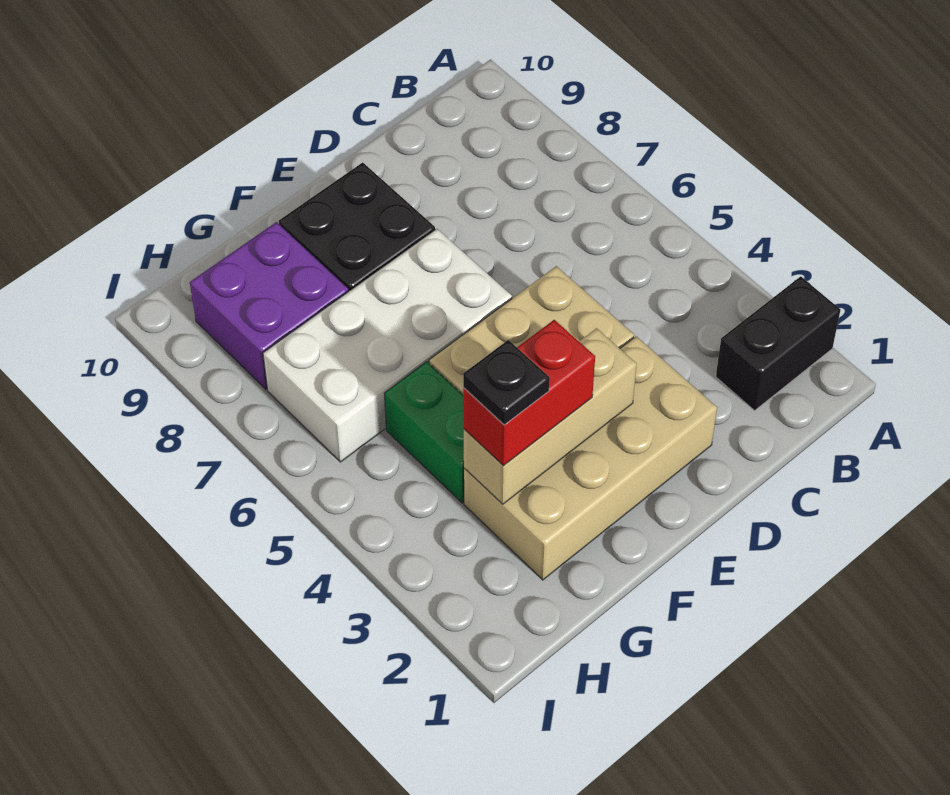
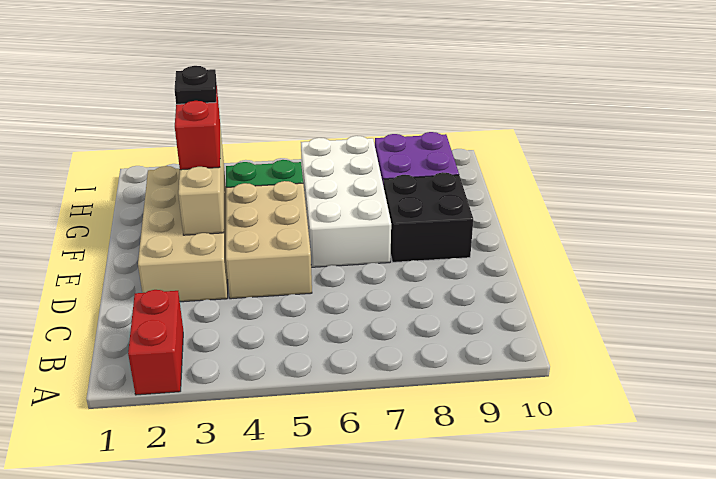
black brick A2:B2 level 1 -> red brick A2:B2 level 1

